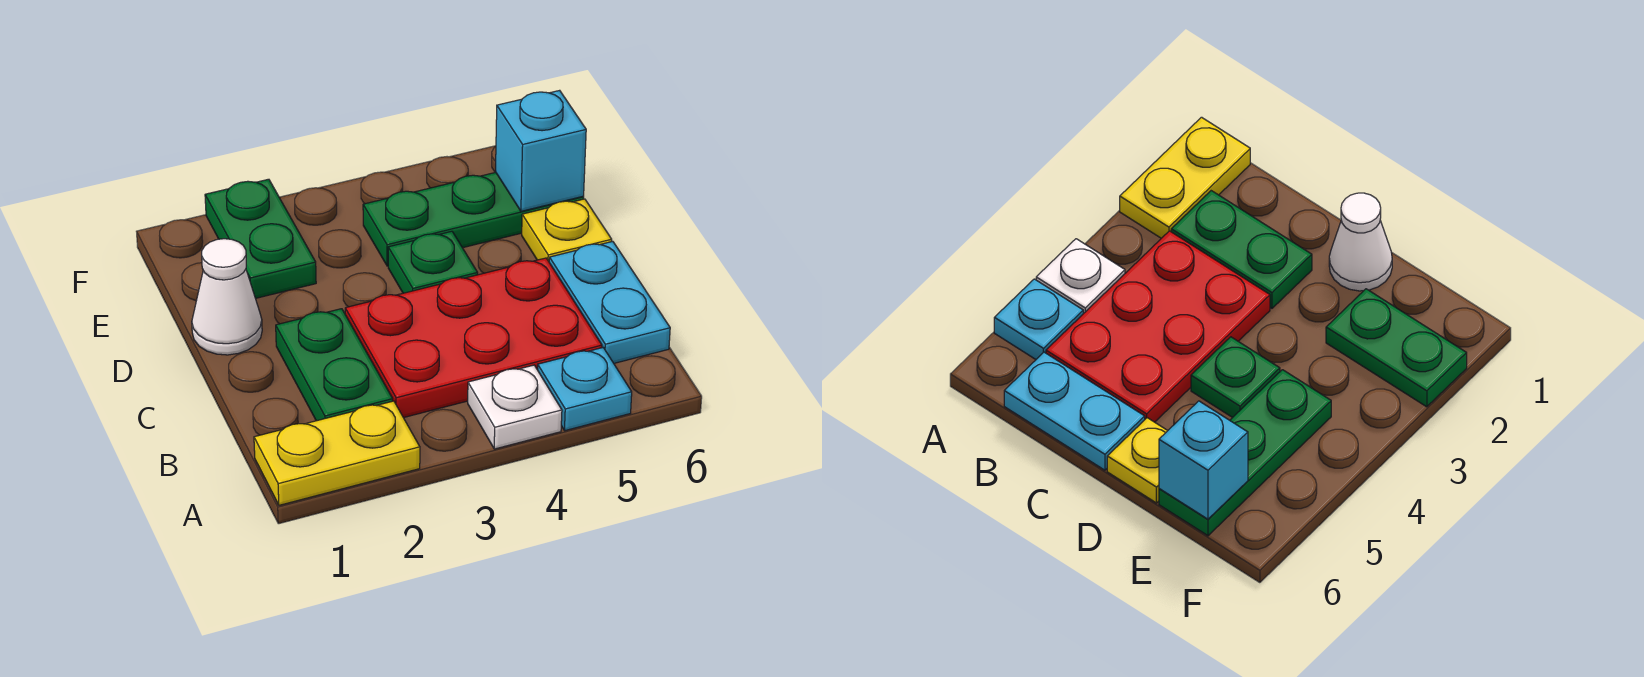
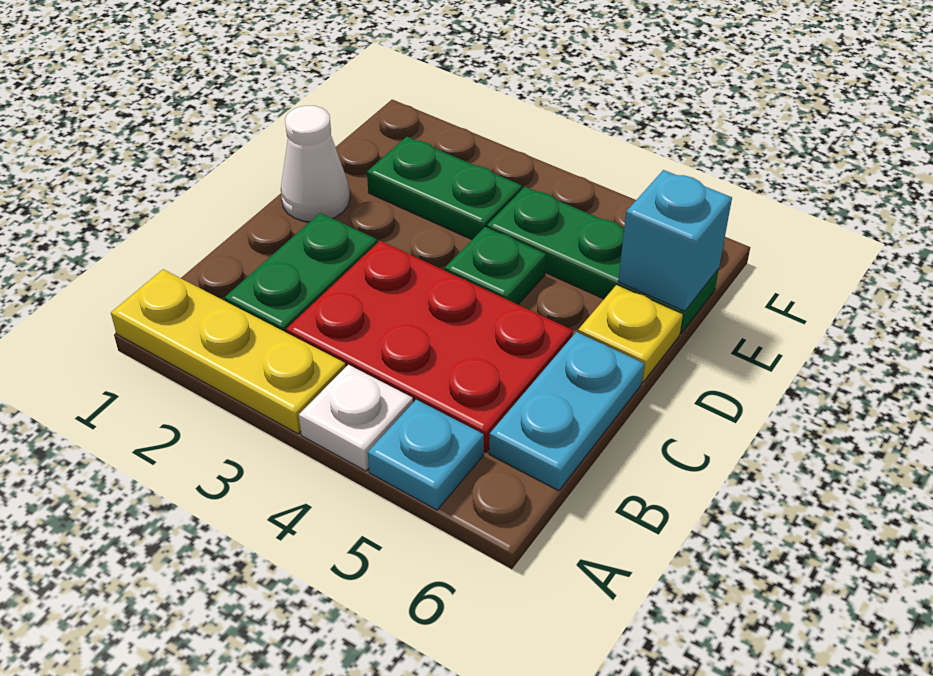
yellow plate A1:A2 level 1 -> yellow plate A1:A3 level 1
green plate E2:F2 level 1 -> green plate E2:E3 level 1

